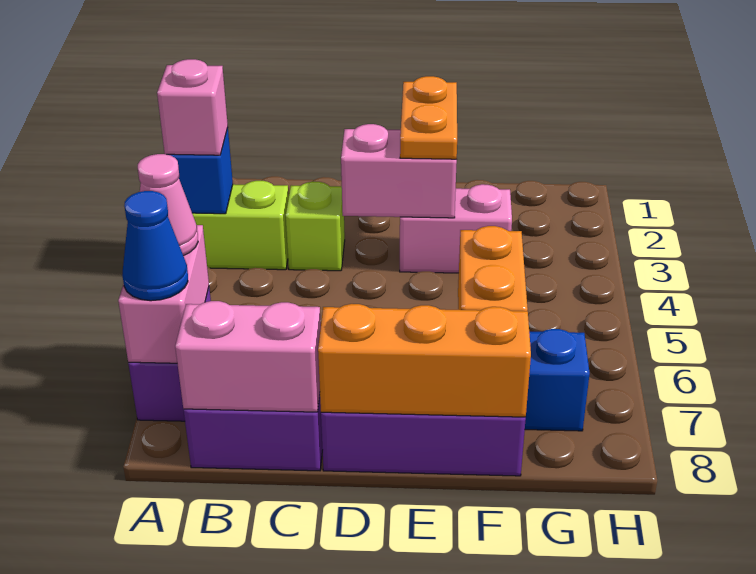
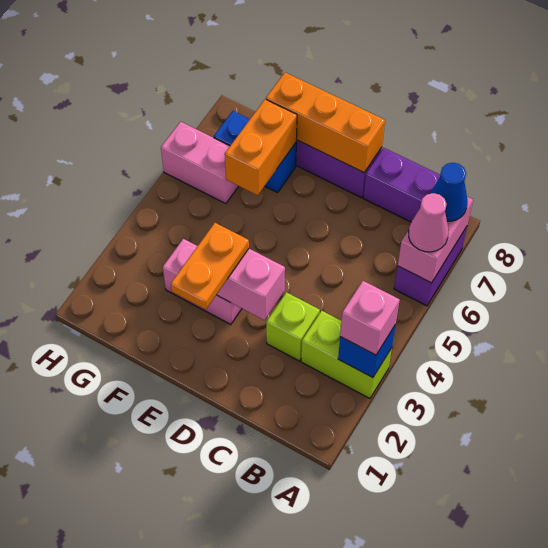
pink brick B8:C8 level 2 -> pink brick G6:H6 level 1

